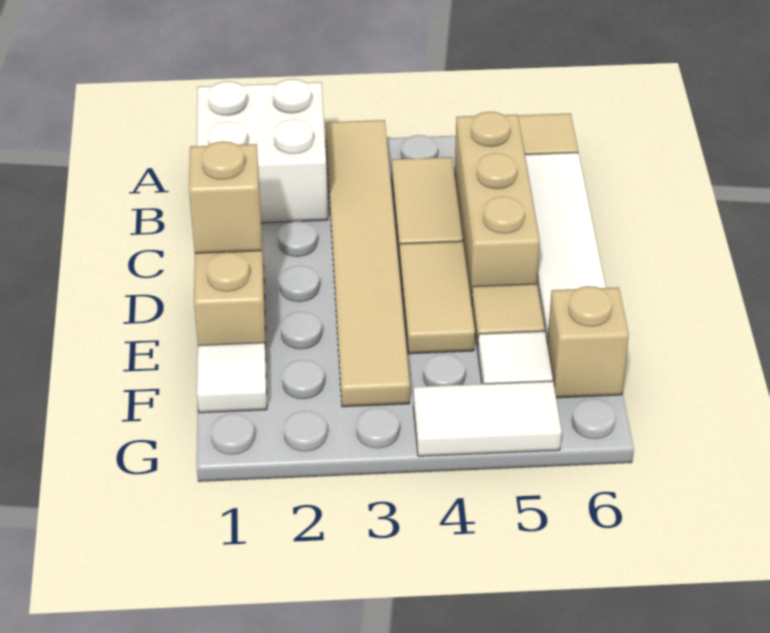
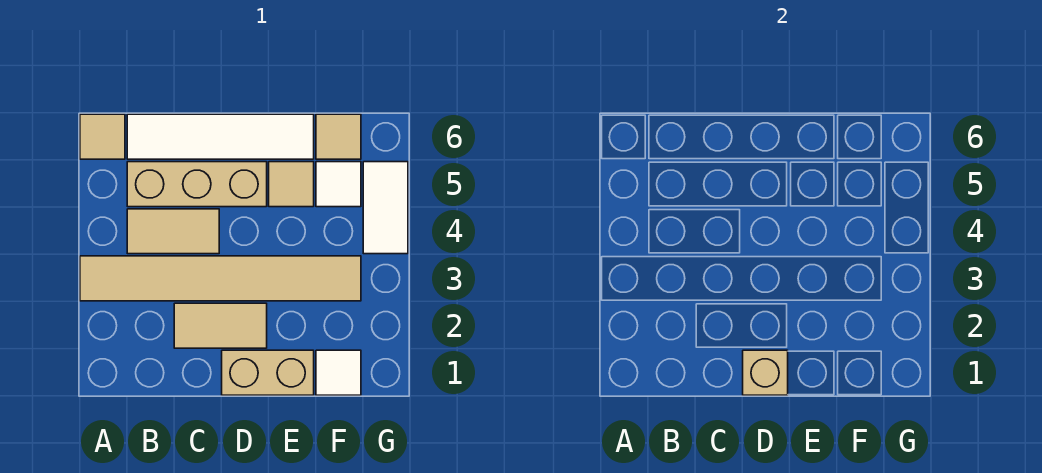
white brick A1:B2 level 1 -> none
tan tile D4:E4 level 1 -> tan tile C2:D2 level 1
tan brick F6 level 1 -> tan tile F6 level 1

